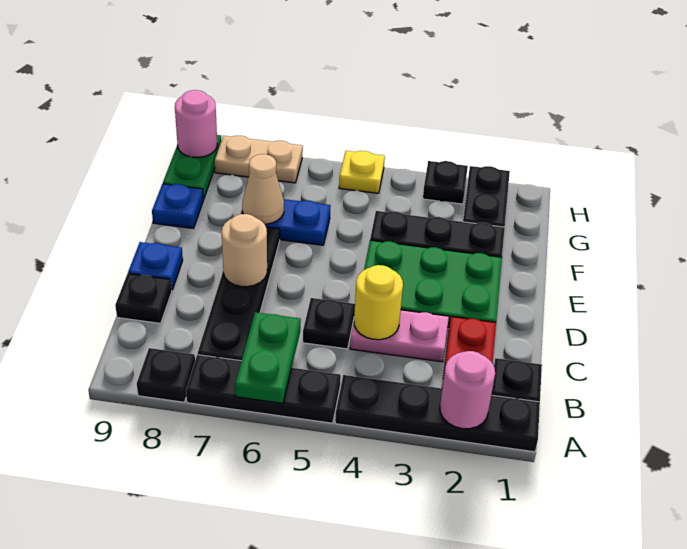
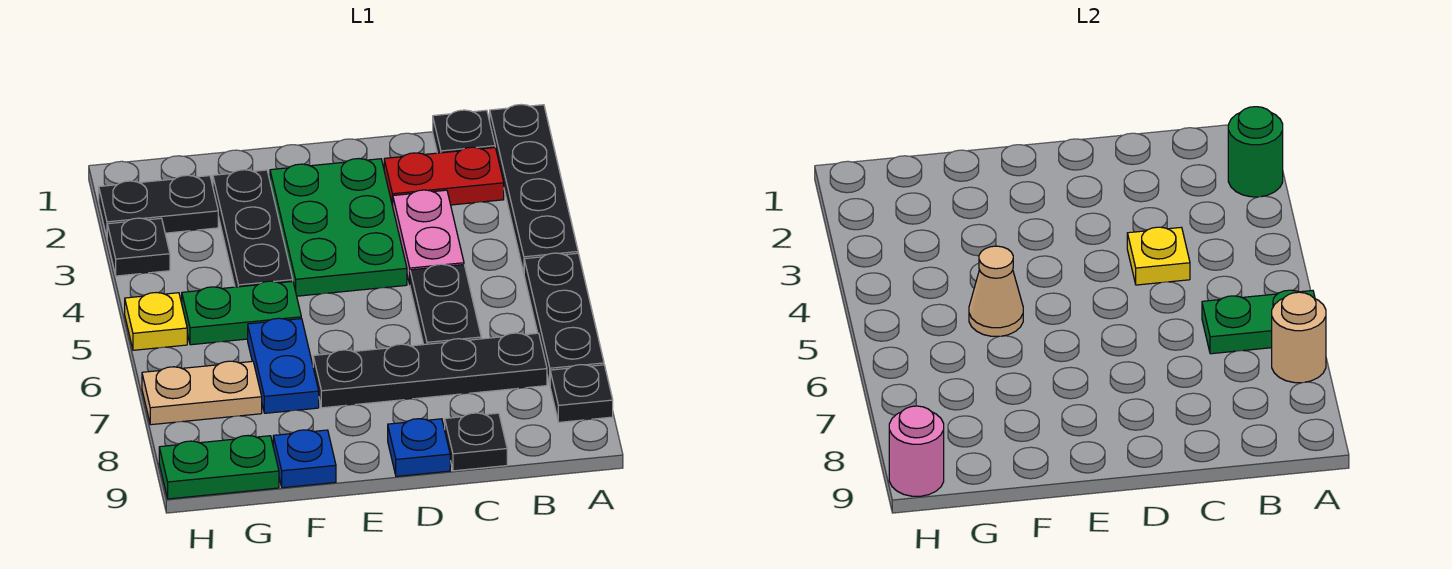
pink round brick A2 level 2 -> green round brick A2 level 2
yellow round brick C4 level 2 -> yellow plate C4 level 2
black plate C5 level 1 -> black plate C5:C6 level 1
tan round brick D7 level 2 -> tan round brick A7 level 2
none -> green plate F5:G5 level 1
tan cone F7 level 2 -> tan cone F5 level 2
tan plate H7:H8 level 1 -> tan plate G7:H7 level 1

